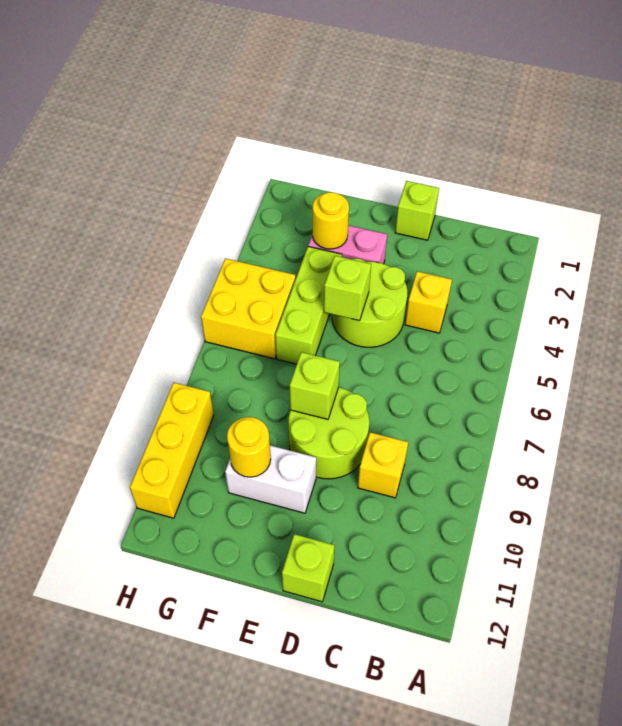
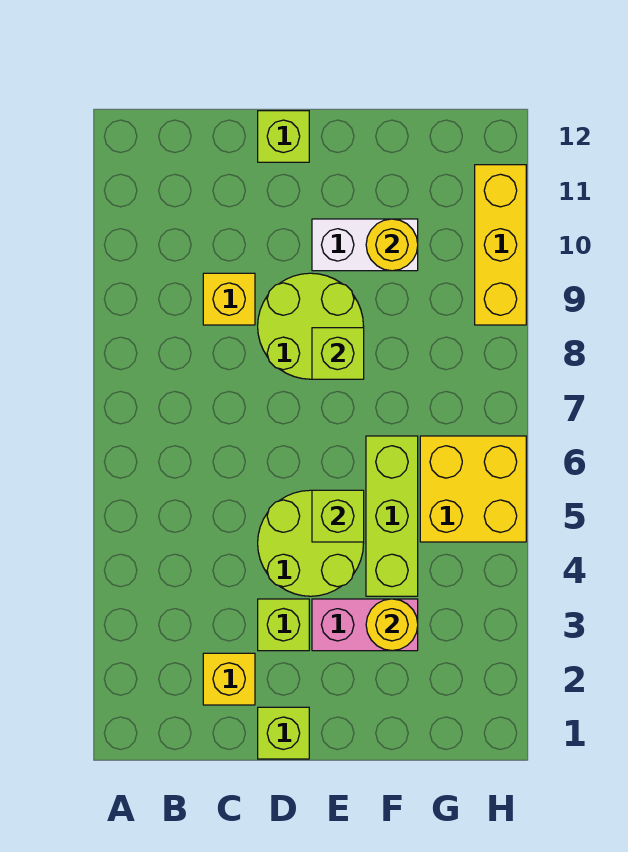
yellow brick C4 level 1 -> yellow brick C2 level 1
none -> lime brick D3 level 1

